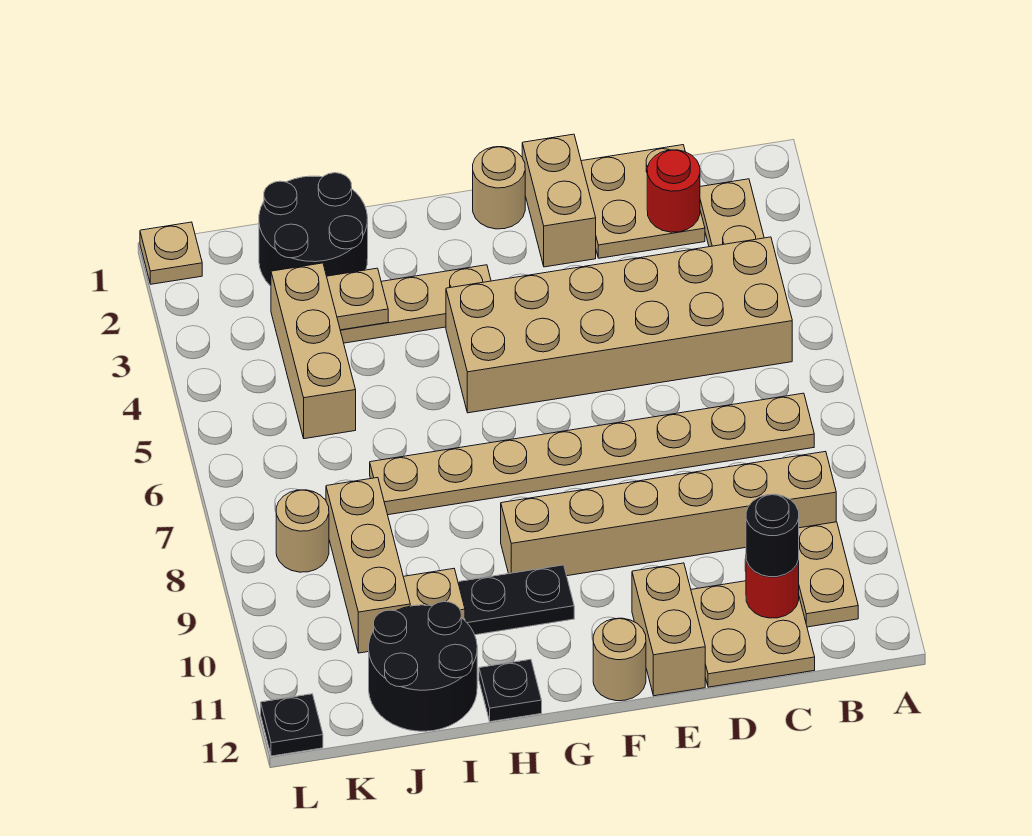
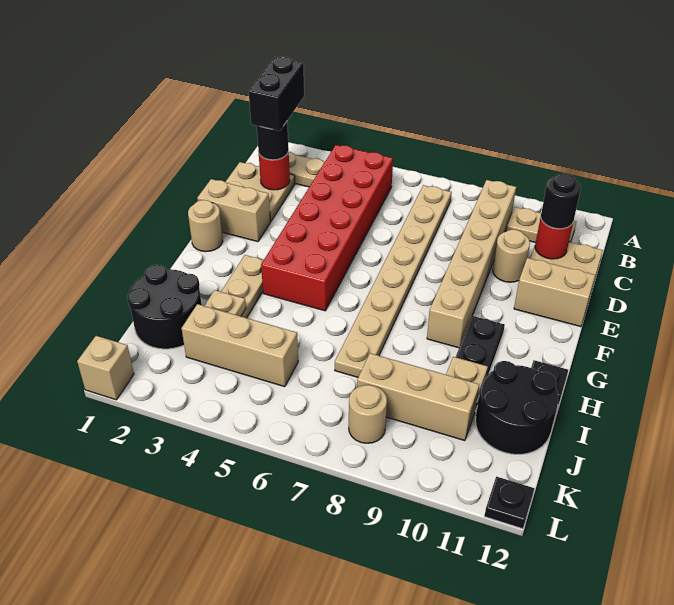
none -> black brick B2:C2 level 4
tan brick B4:G5 level 1 -> red brick B4:G5 level 1
none -> black round brick C2 level 3
tan round brick F12 level 1 -> tan round brick D10 level 1
tan plate L1 level 1 -> tan brick L1 level 1

